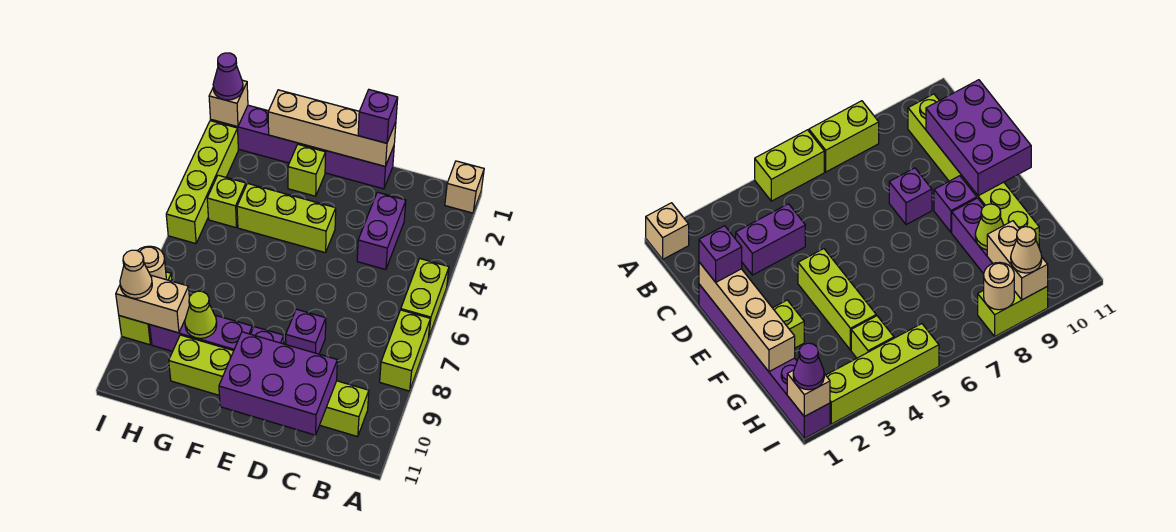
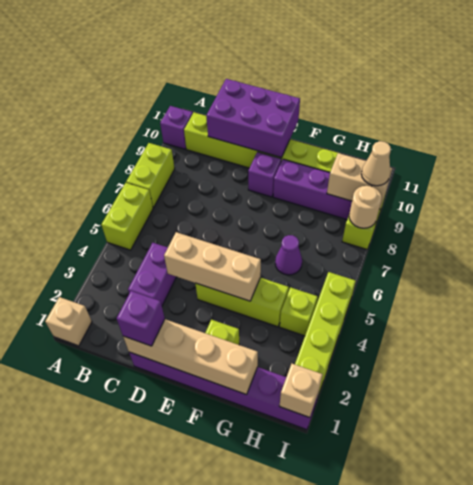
none -> tan brick D4:F4 level 2
purple brick D8 level 1 -> purple brick A10 level 1
lime cone G9 level 2 -> none
purple cone I1 level 3 -> purple cone G6 level 1

